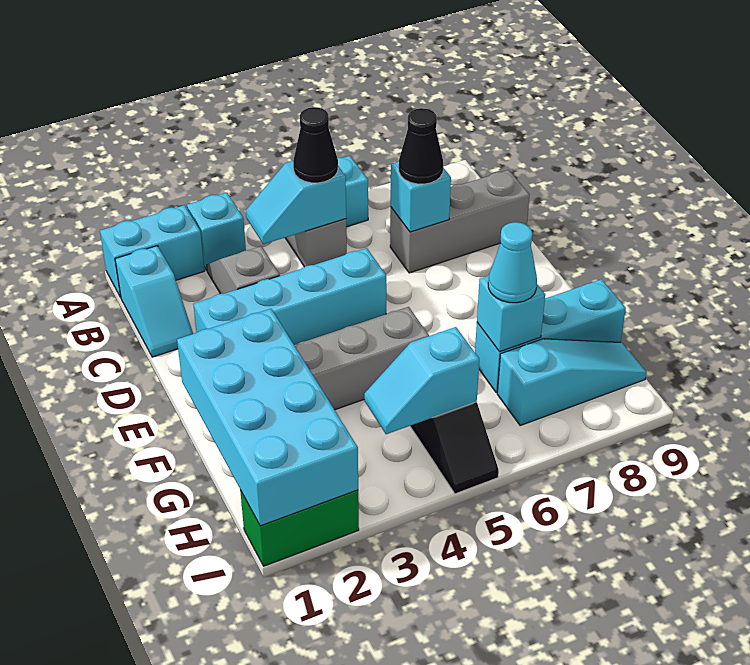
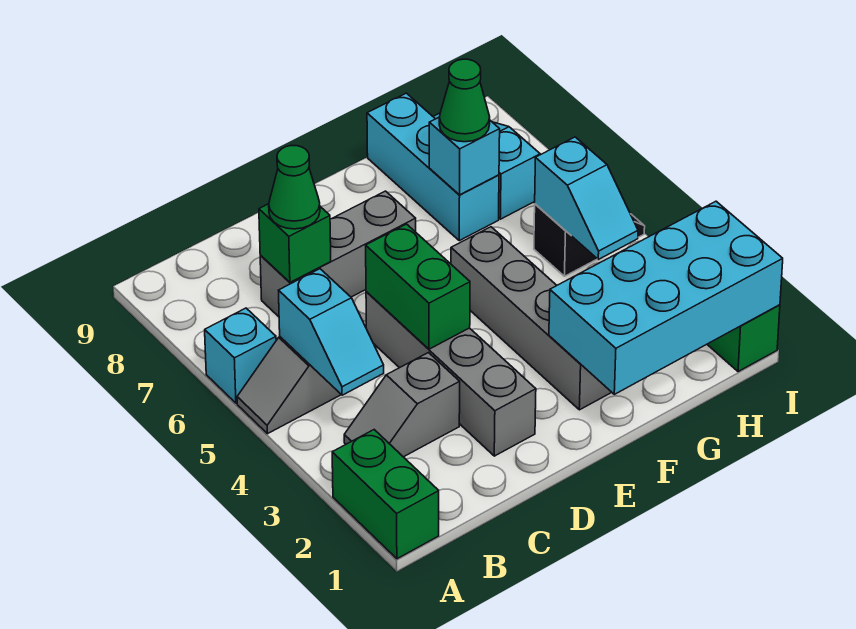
cyan brick A1:A2 level 1 -> green brick A1:A2 level 1
cyan brick A3 level 1 -> none
cyan slope B1:C1 level 1 top B -> none
black cone B5 level 3 -> none
grey brick C7:C9 level 1 -> grey brick C7:E7 level 1
cyan brick C7 level 2 -> green brick C7 level 2
black cone C7 level 3 -> green cone C7 level 3
cyan brick D2:D5 level 1 -> grey brick D2:D5 level 1
none -> green brick D4:D5 level 2
cyan cone G7 level 3 -> green cone G7 level 3

